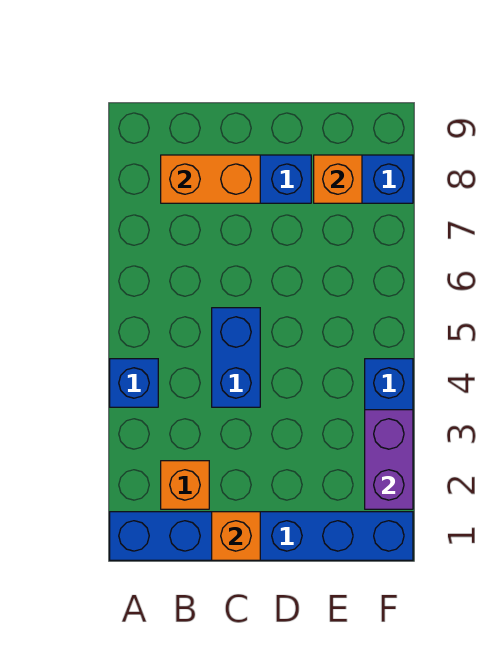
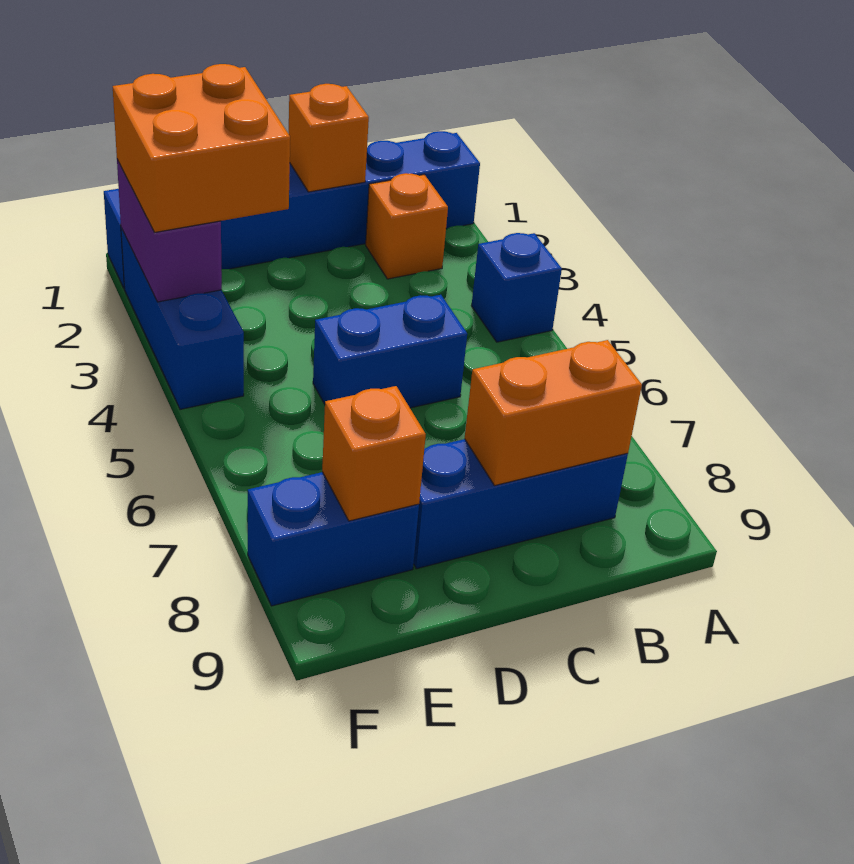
blue brick C4:C5 level 1 -> blue brick C5:D5 level 1
none -> orange brick E2:F3 level 3

